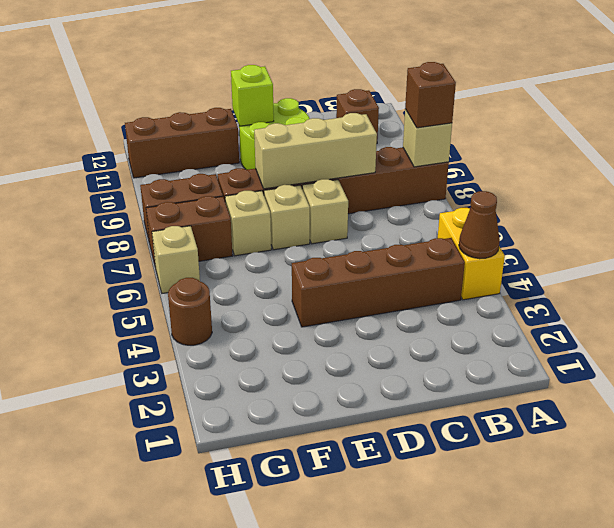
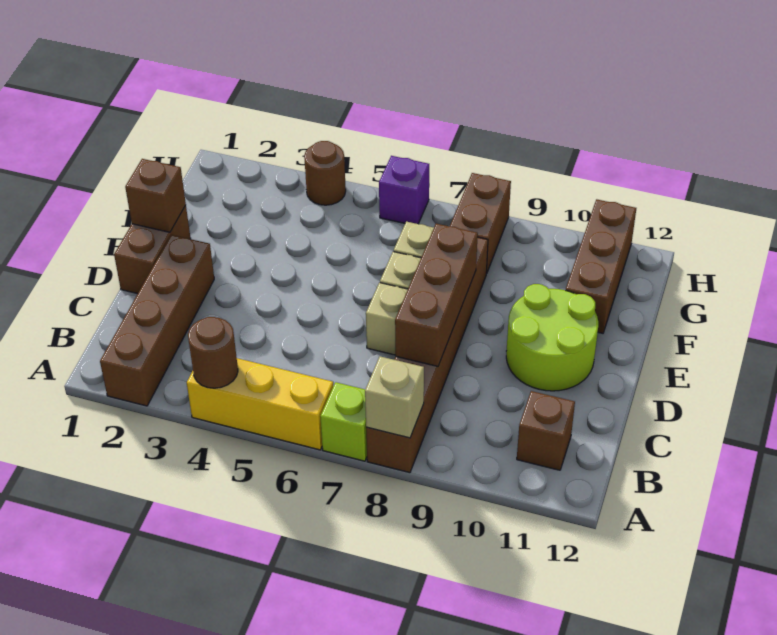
yellow brick A4:A5 level 1 -> yellow brick A4:A6 level 1
brown cone A4 level 2 -> brown round brick A4 level 2
brown brick A8 level 3 -> brown brick E1 level 2
brown brick B4:E4 level 1 -> brown brick A2:D2 level 1
tan brick C8:E8 level 2 -> brown brick C8:E8 level 2
lime brick E11 level 2 -> lime brick A7 level 1
brown brick G7:H7 level 1 -> brown brick D1:E1 level 1
tan brick H6 level 1 -> purple brick H6 level 1

